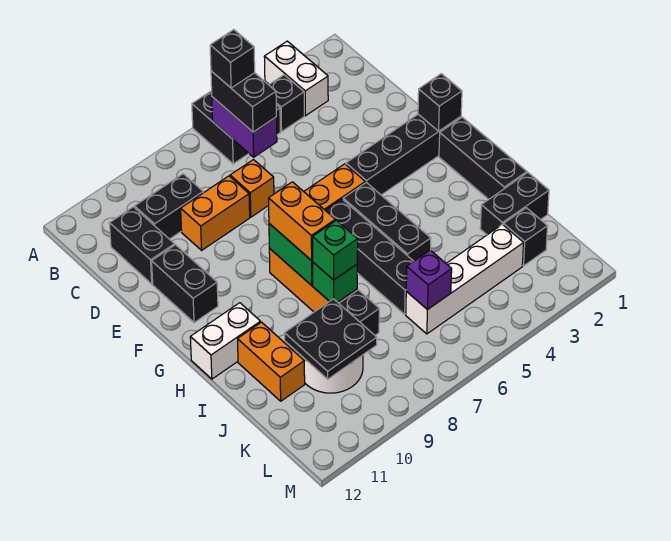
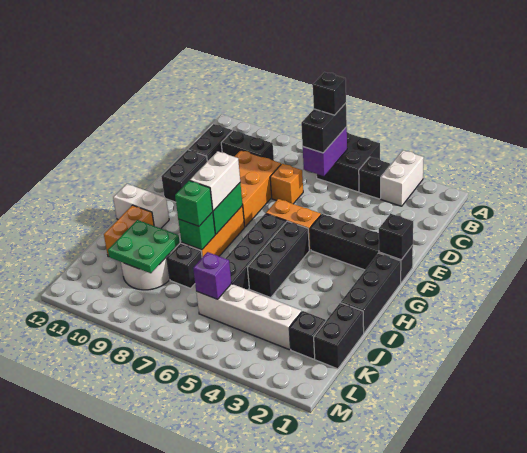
orange brick D8:D9 level 1 -> orange brick D8:F9 level 1
orange brick G8:H8 level 3 -> white brick G8:H8 level 3
black brick J1:J2 level 1 -> black brick J1:K1 level 1
black plate J9:K10 level 2 -> green plate J9:K10 level 2

